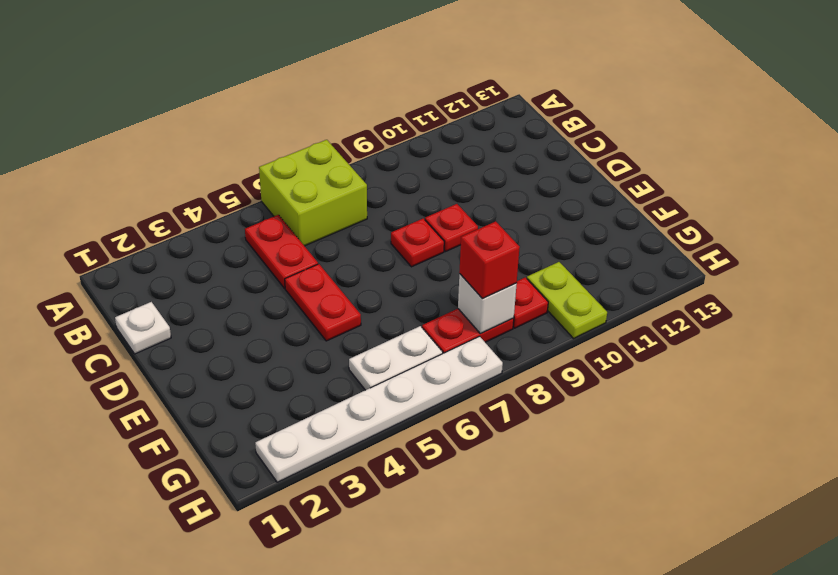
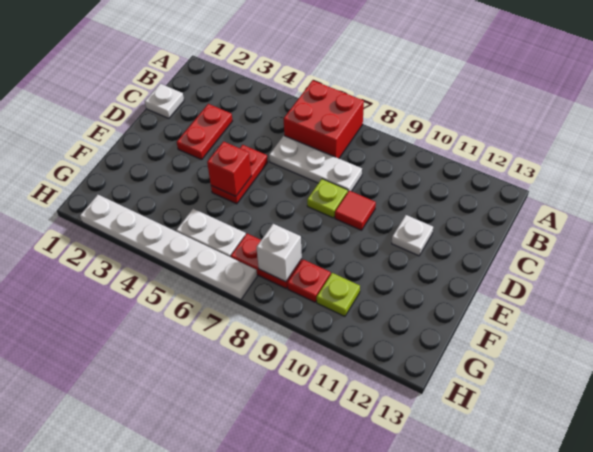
lime brick A6:B7 level 1 -> red brick A6:B7 level 1
red plate B5:C5 level 1 -> red plate C3:D3 level 1
none -> white plate C6:C8 level 1
red plate D8 level 1 -> lime plate D8 level 1
red plate D9 level 1 -> red tile D9 level 1
none -> white plate D11 level 1
red brick G8 level 3 -> red brick E5 level 2
lime plate G10:H10 level 1 -> lime plate G10 level 1

